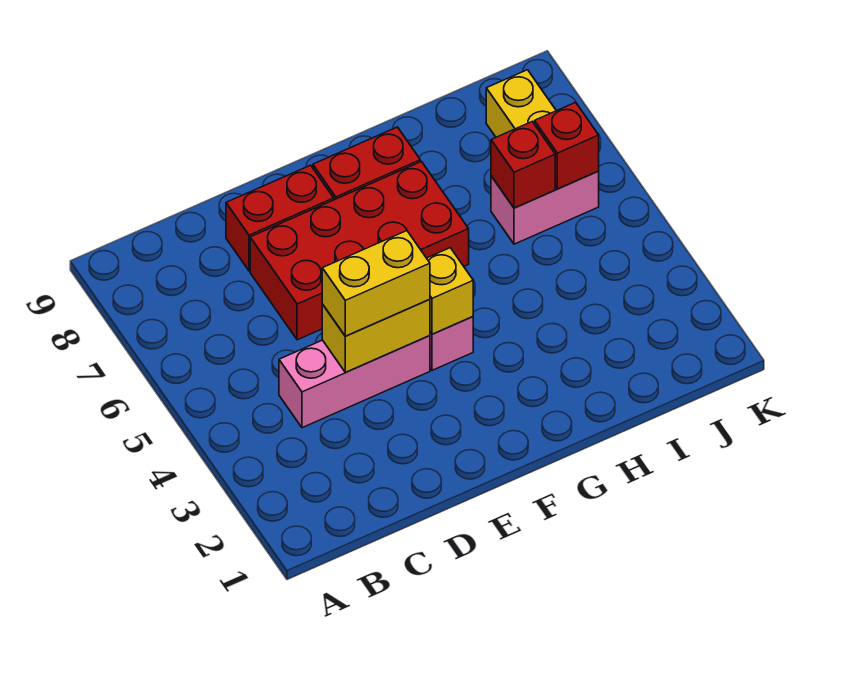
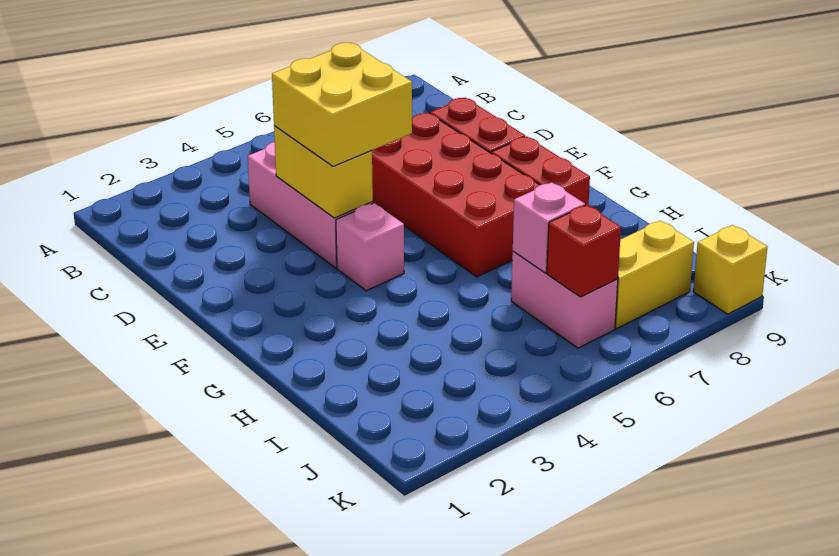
yellow brick D4:E4 level 3 -> yellow brick D4:E5 level 3
yellow brick F4 level 2 -> yellow brick K9 level 1
red brick I6 level 2 -> pink brick I6 level 2

